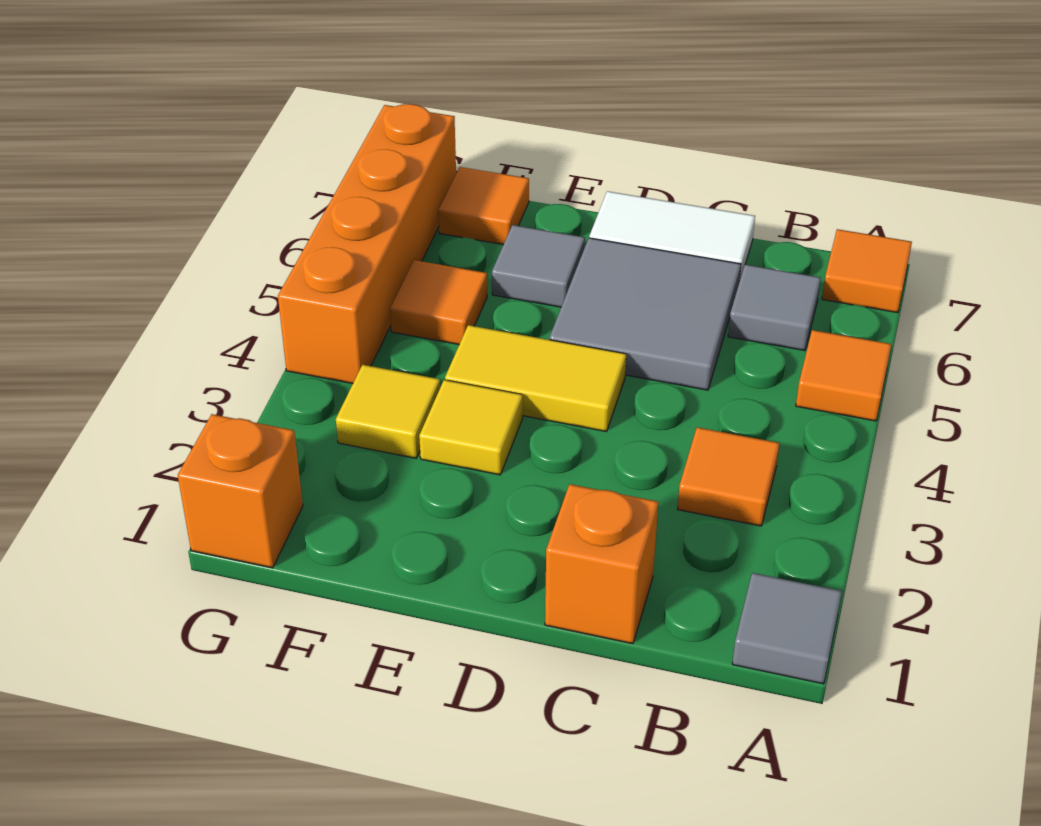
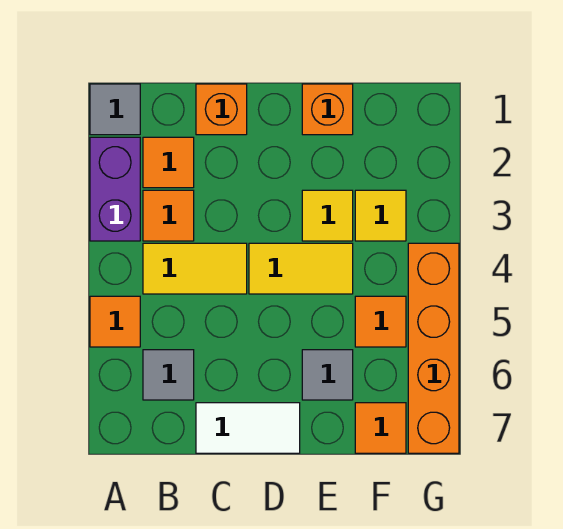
none -> purple brick A2:A3 level 1
orange tile A7 level 1 -> orange tile B2 level 1
none -> yellow tile B4:C4 level 1
grey tile C5:D6 level 1 -> none
orange brick G1 level 1 -> orange brick E1 level 1

